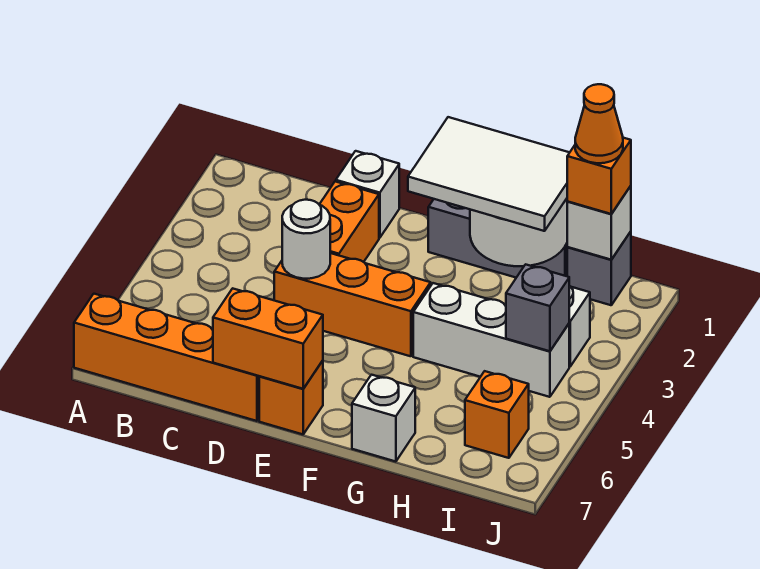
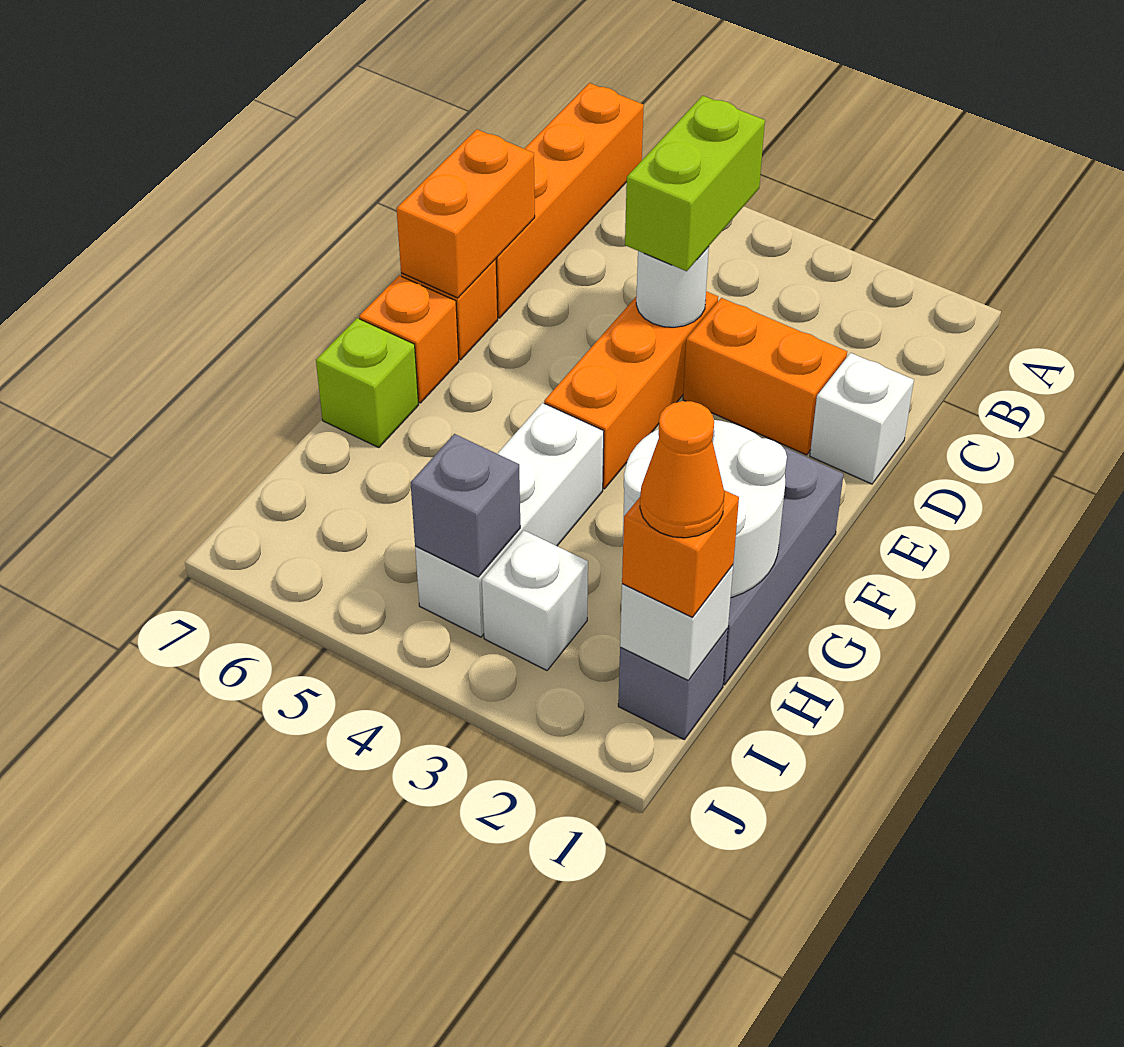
none -> lime brick C4:D4 level 3
white tile F1:H2 level 3 -> none
white brick G7 level 1 -> lime brick G7 level 1
orange brick I6 level 1 -> orange brick F7 level 1

